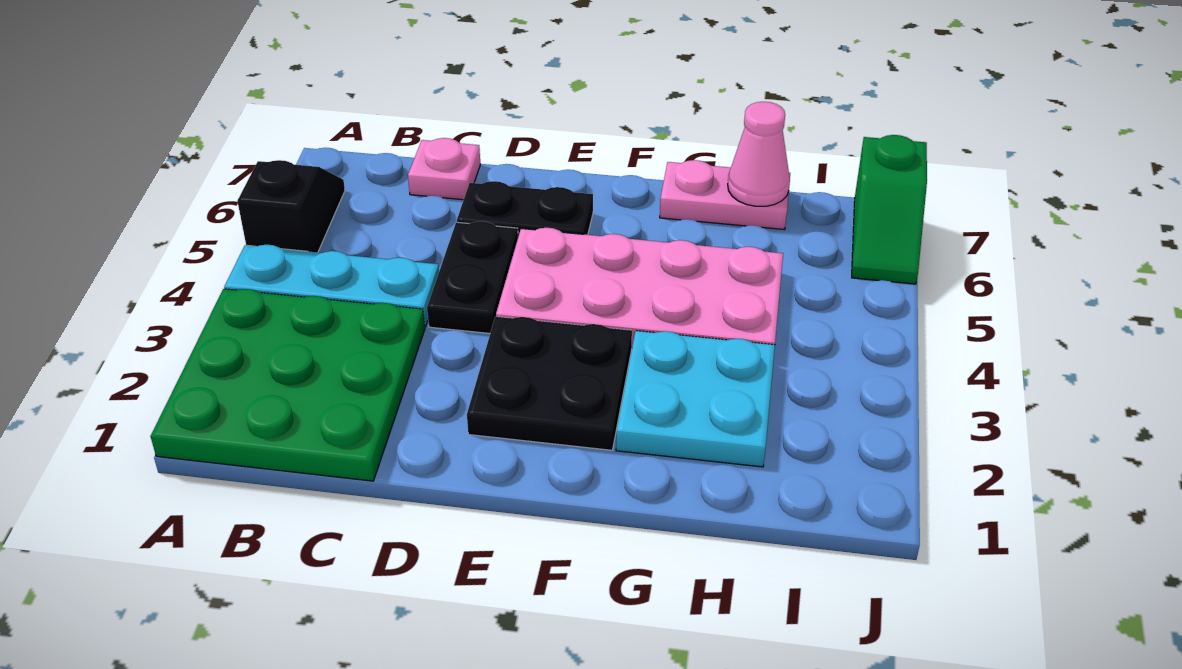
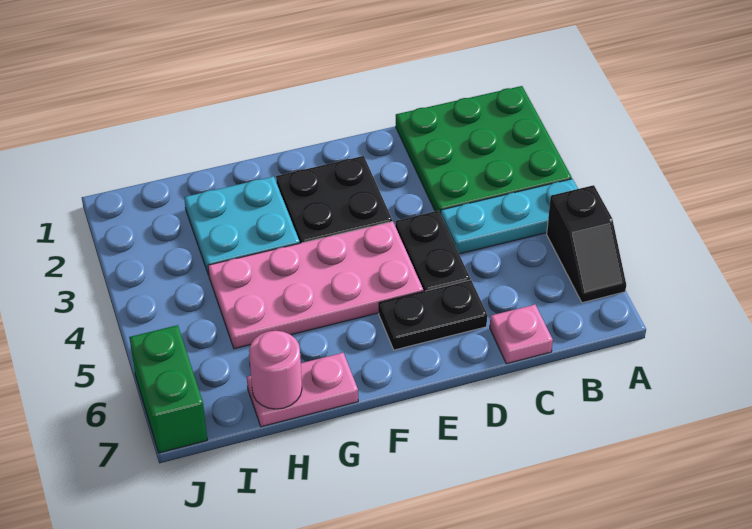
pink cone H7 level 2 -> pink round brick H7 level 2
green slope J6:J7 level 1 top 7 -> green brick J6:J7 level 1

